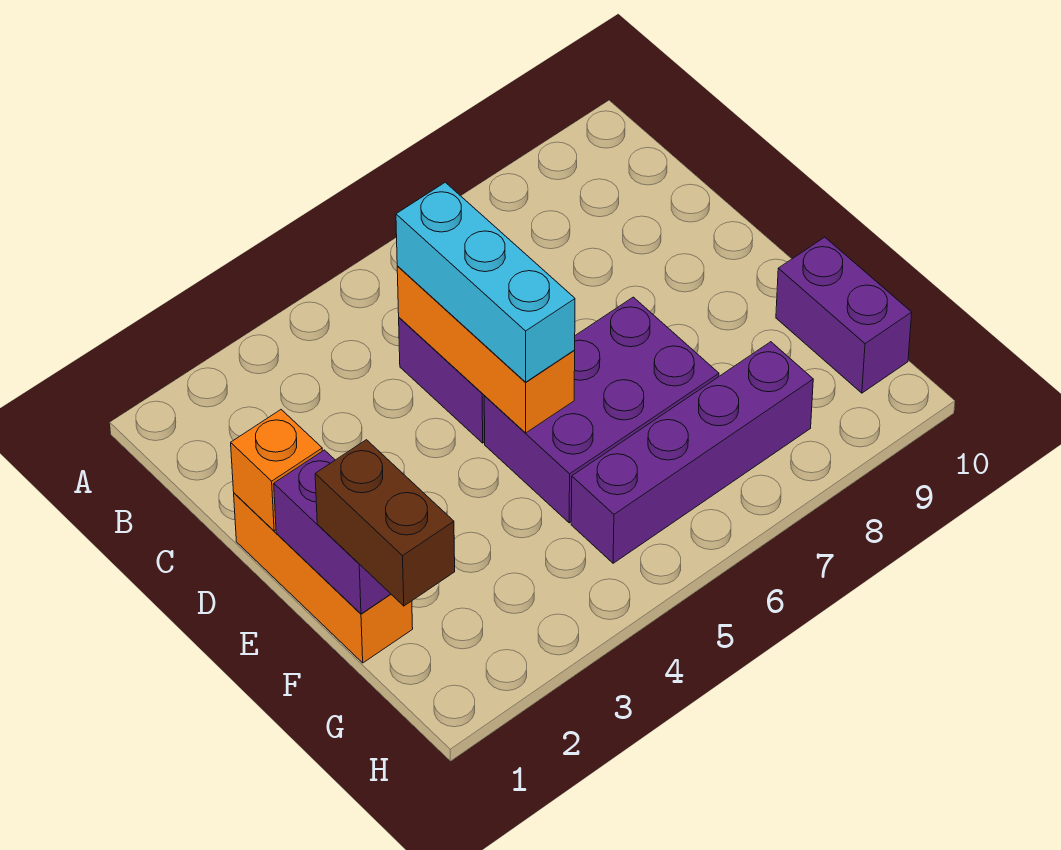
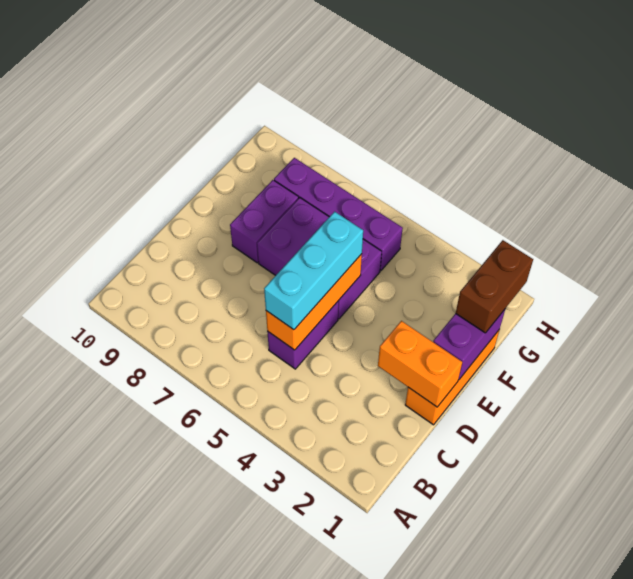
orange brick D1 level 2 -> orange brick D1:D2 level 2
purple brick F10:G10 level 1 -> purple brick E8:F8 level 1

